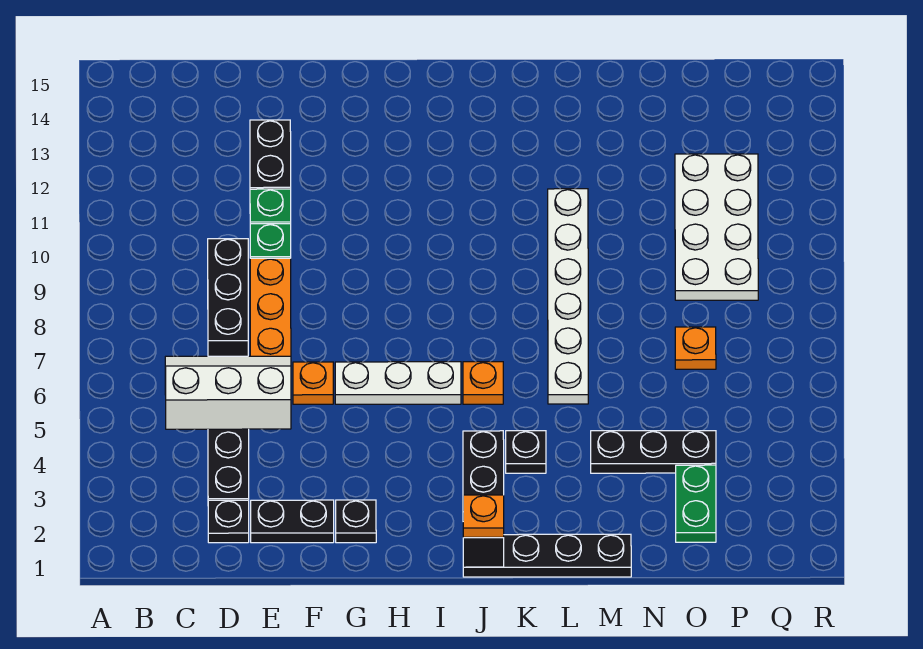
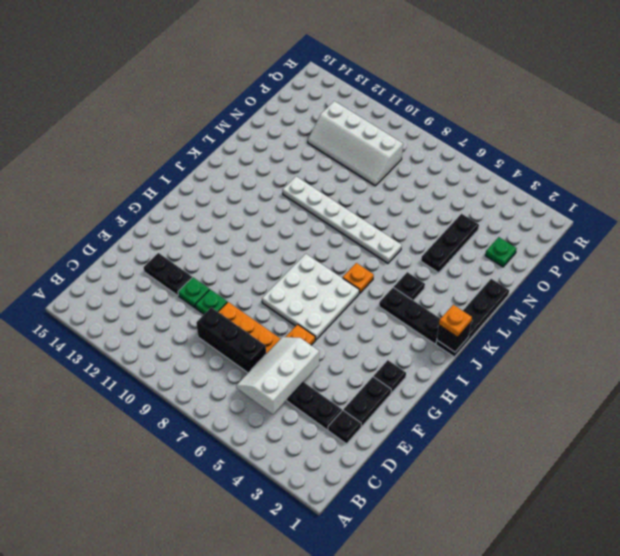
white plate G6:I6 level 1 -> white plate G6:I8 level 1
green plate O2:O3 level 1 -> green plate O2 level 1
orange plate O7 level 1 -> none
white plate O9:P12 level 1 -> white slope O9:P12 level 1 top P

